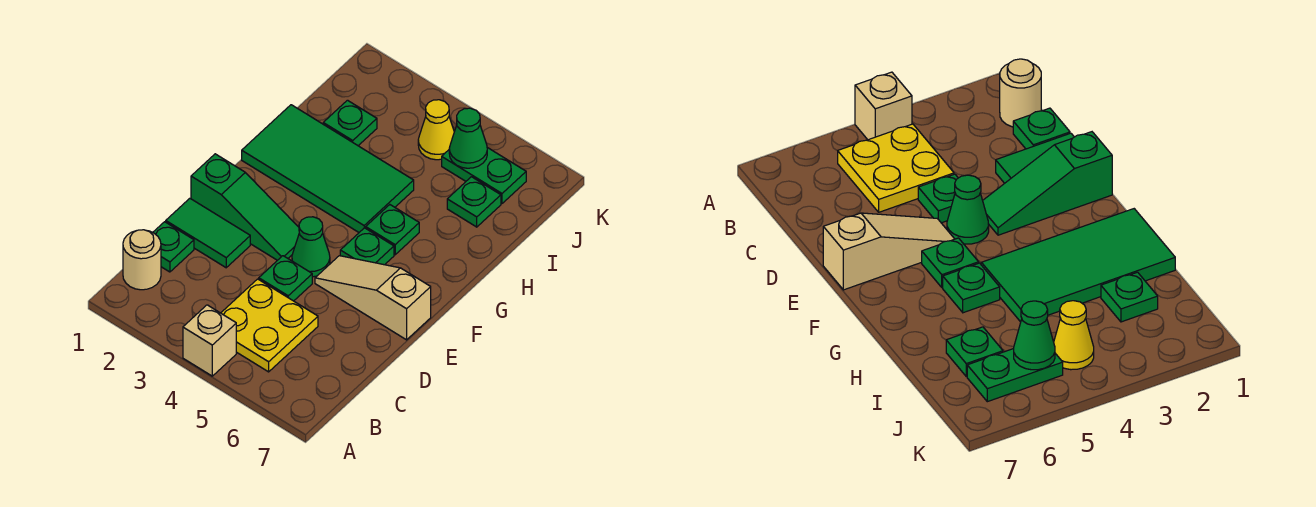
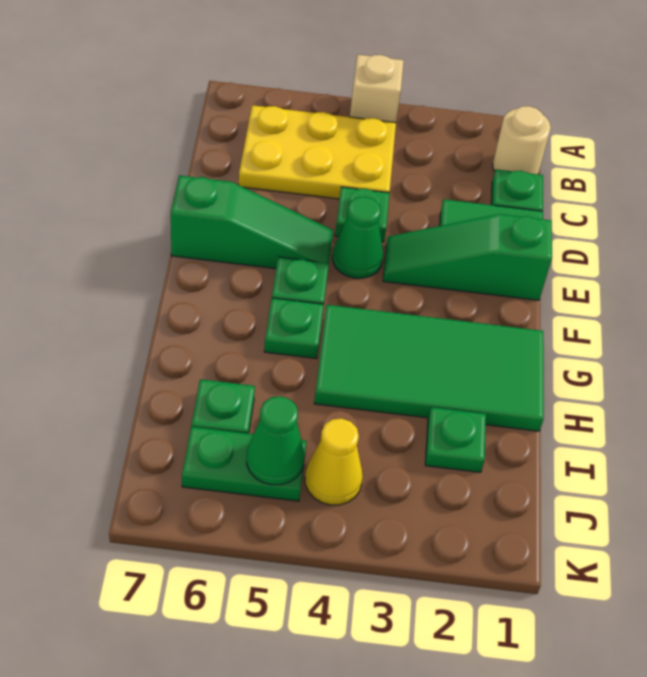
yellow plate B4:C5 level 1 -> yellow plate B4:C6 level 1
tan slope E5:E7 level 1 top 7 -> green slope E5:E7 level 1 top 7

